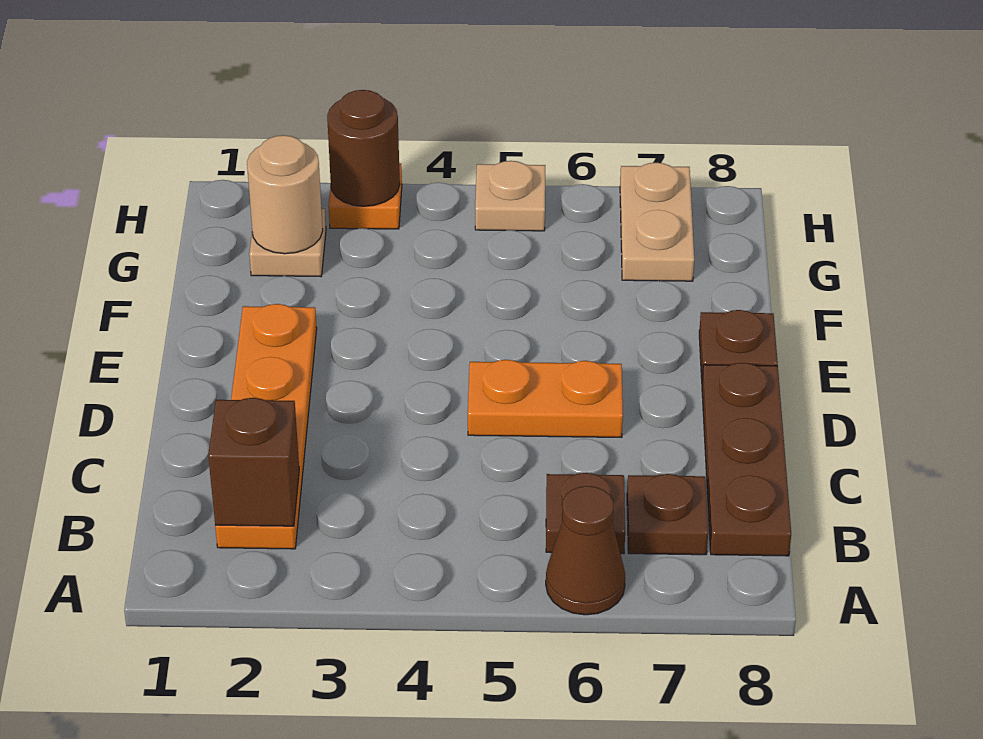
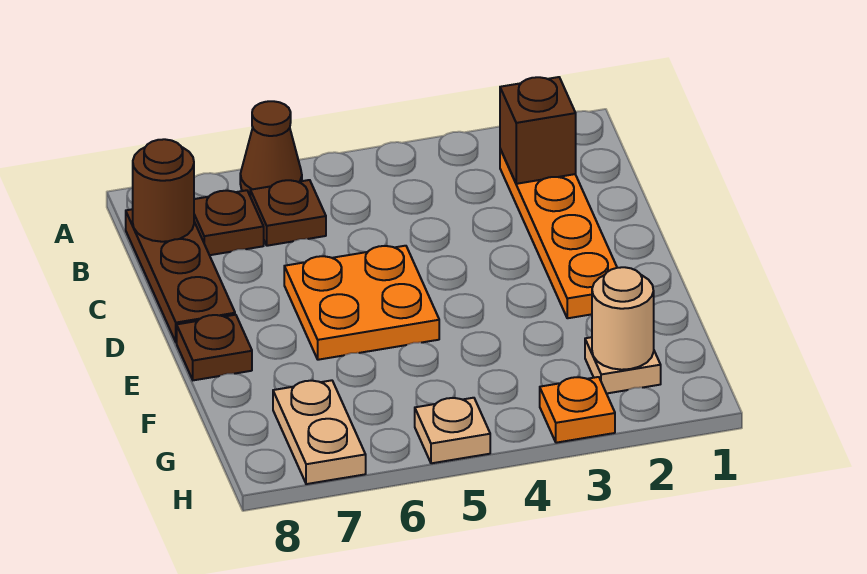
orange plate D5:D6 level 1 -> orange plate D5:E6 level 1
brown round brick H3 level 2 -> brown round brick B8 level 2

